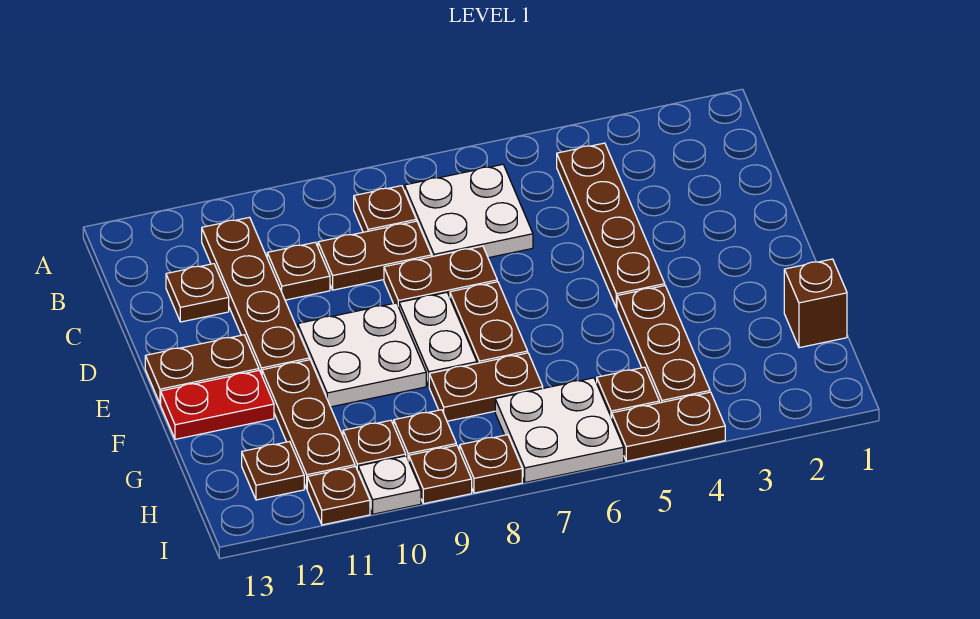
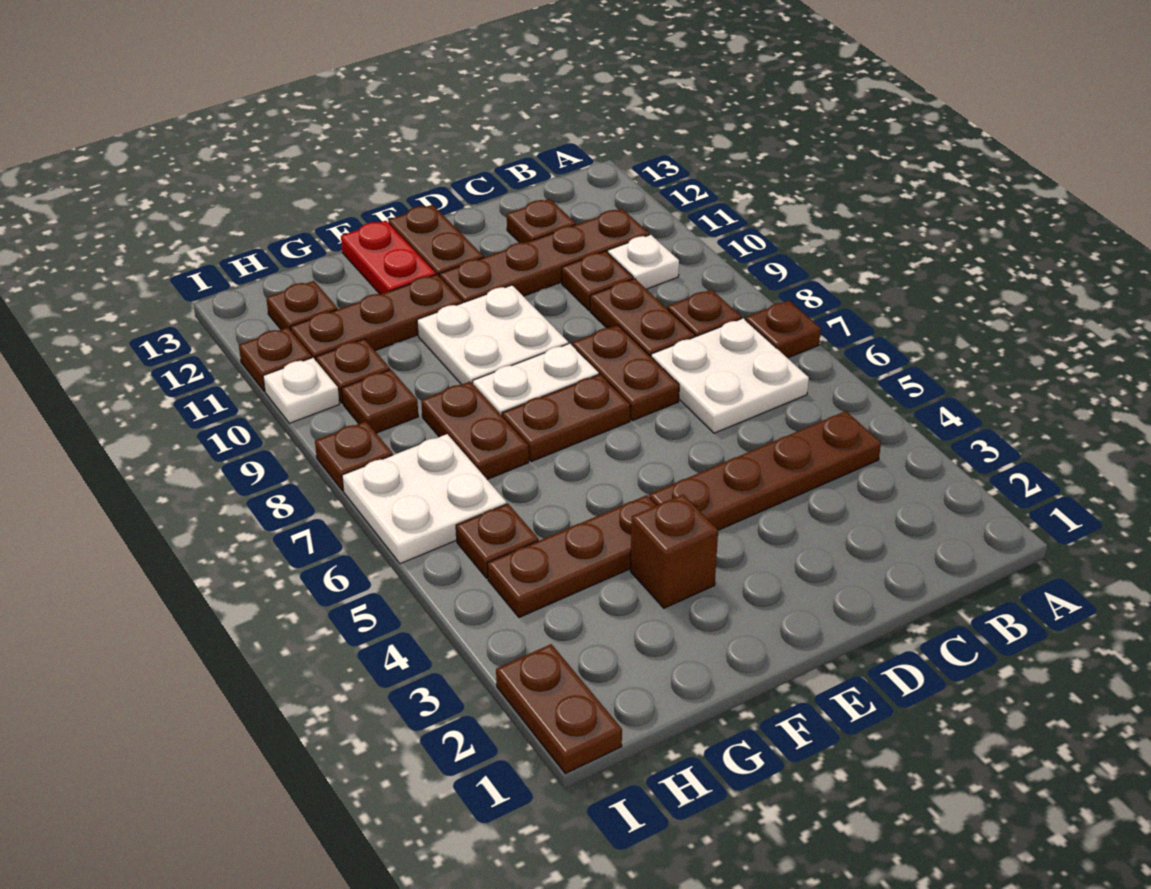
none -> white plate B10 level 1
brown brick G1 level 1 -> brown brick F3 level 1
brown plate I4:I5 level 1 -> brown plate I1:I2 level 1
brown plate I9 level 1 -> brown plate A7 level 1

